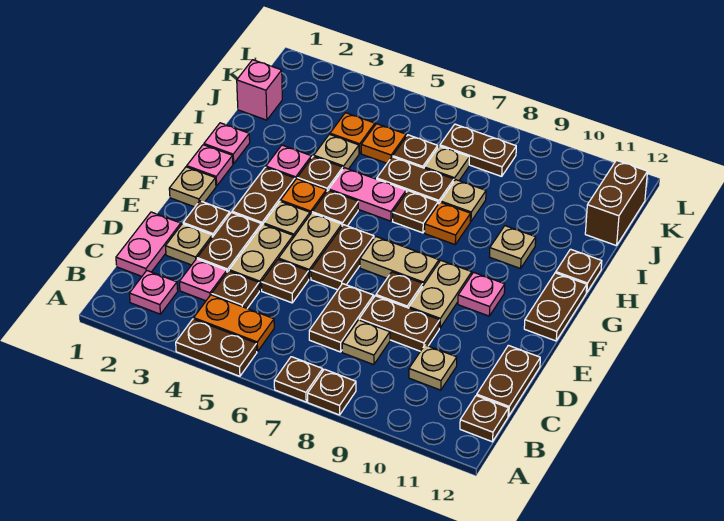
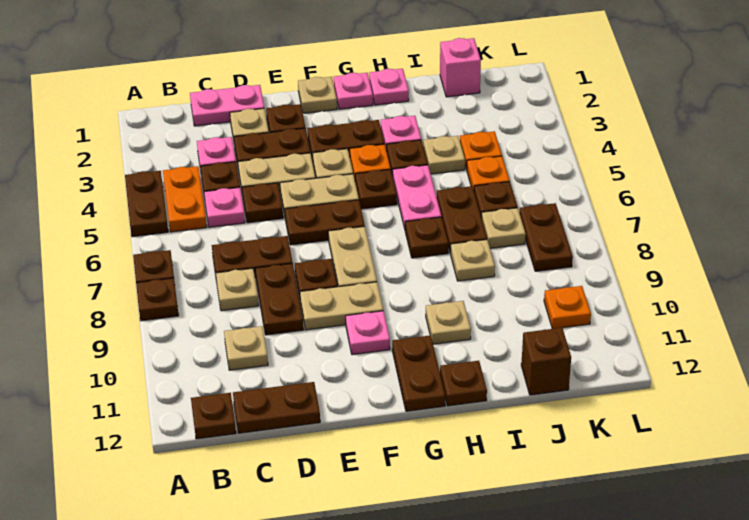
pink plate B2 level 1 -> pink plate C5 level 1
brown plate F12:G12 level 1 -> brown plate G11:G12 level 1
orange plate H8 level 1 -> orange plate K10 level 1
brown brick J12:K12 level 1 -> brown brick J12 level 1

